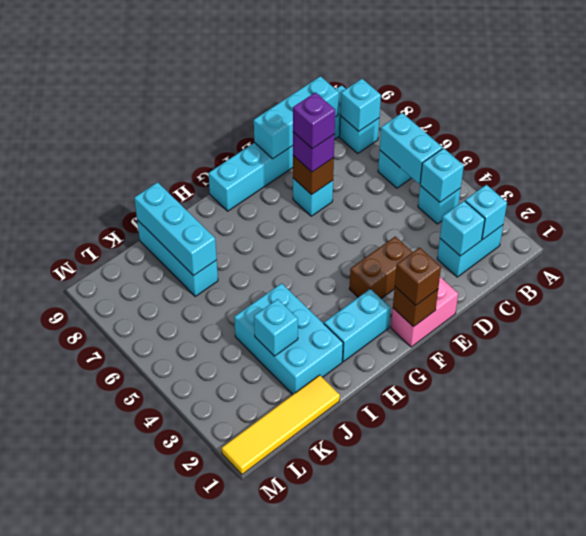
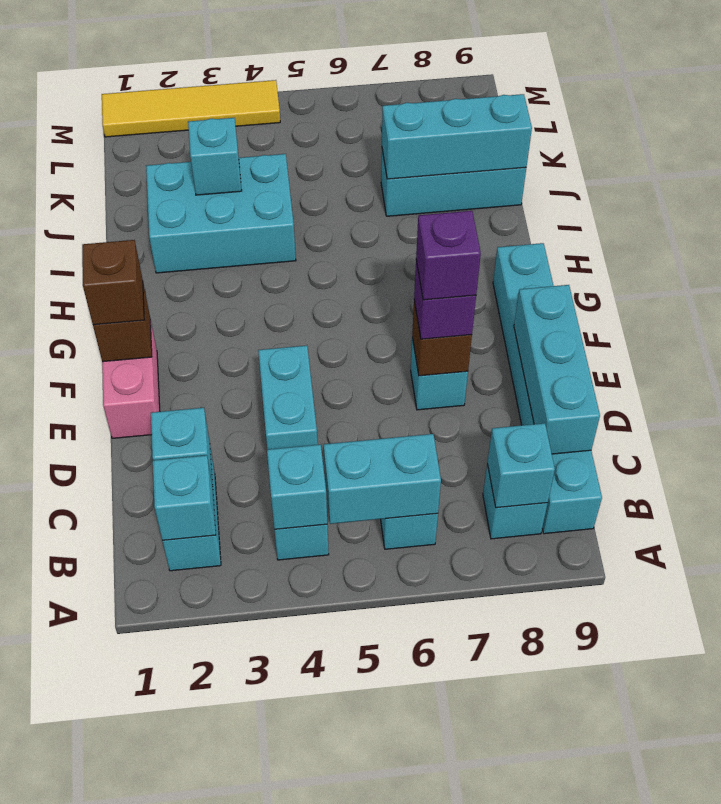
brown brick E3:F3 level 1 -> none
cyan brick G2:H2 level 1 -> cyan brick D4:E4 level 1
yellow tile J1:M1 level 1 -> yellow tile M1:M4 level 1

